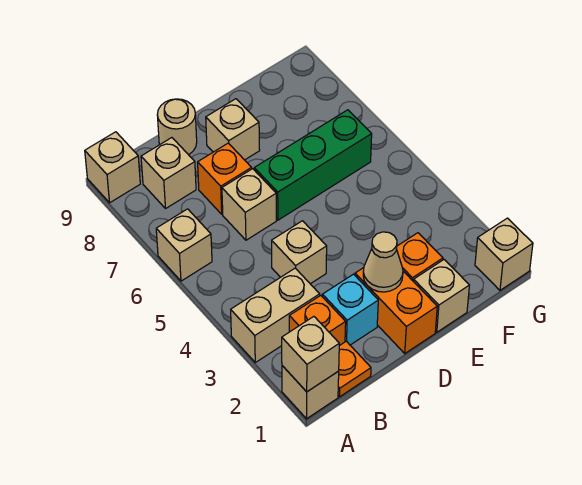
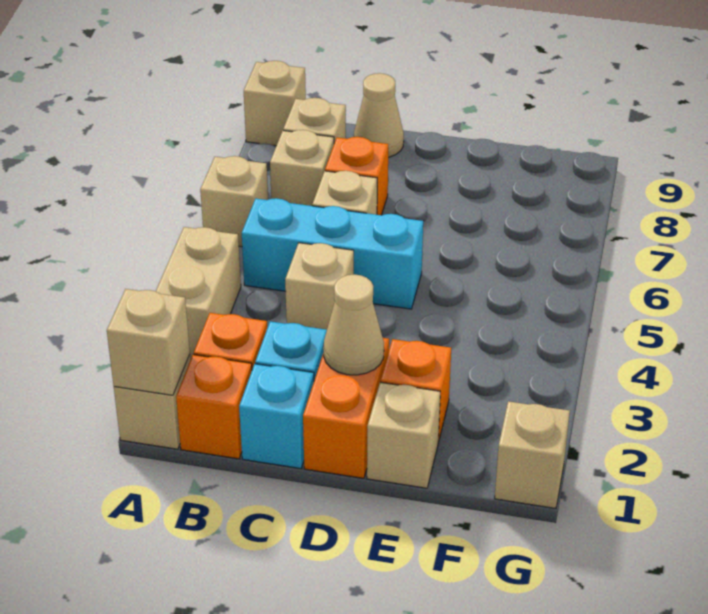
tan brick A3:B3 level 1 -> tan brick A3:A4 level 1
orange plate B1 level 1 -> orange brick B1 level 1
none -> cyan brick B5:D5 level 1
none -> cyan brick C1 level 1
tan round brick C9 level 1 -> tan cone C9 level 1
green brick D6:F6 level 1 -> none
tan brick D8 level 1 -> tan brick B7 level 1

